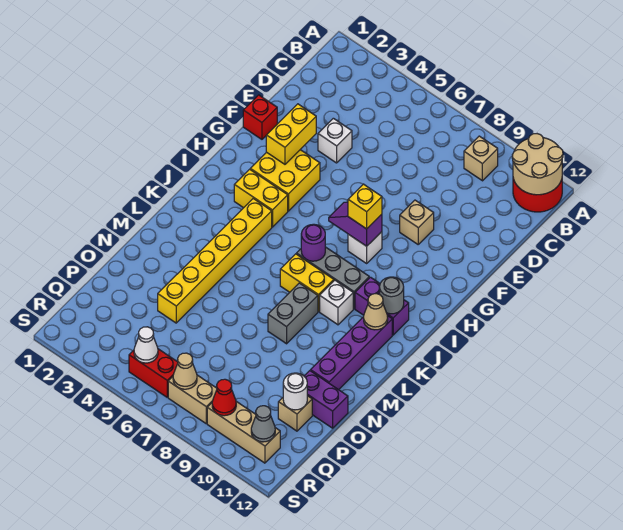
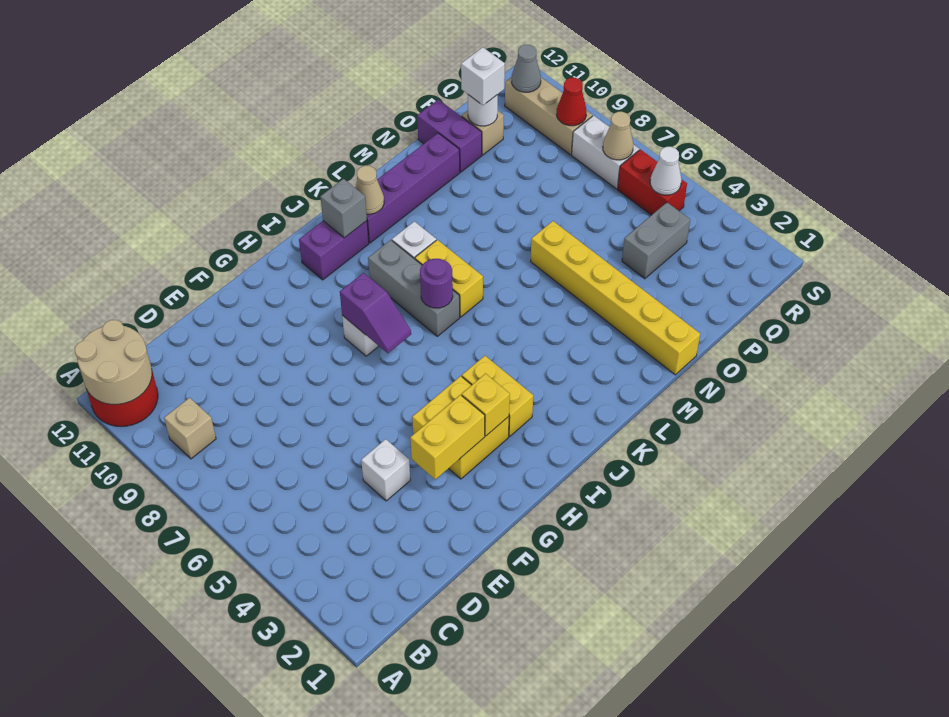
red brick F1 level 1 -> none
tan brick F9 level 1 -> none
yellow brick H8 level 3 -> yellow brick H3 level 2
yellow brick J4:O4 level 1 -> yellow brick N1:N6 level 1
purple brick J10:J11 level 1 -> purple brick I11:J11 level 1
grey round brick J11 level 2 -> grey brick J11 level 2
grey brick L8:M8 level 1 -> grey brick P4:Q4 level 1
none -> white brick P11 level 3
tan brick R7:R8 level 1 -> white brick R7:R8 level 1

